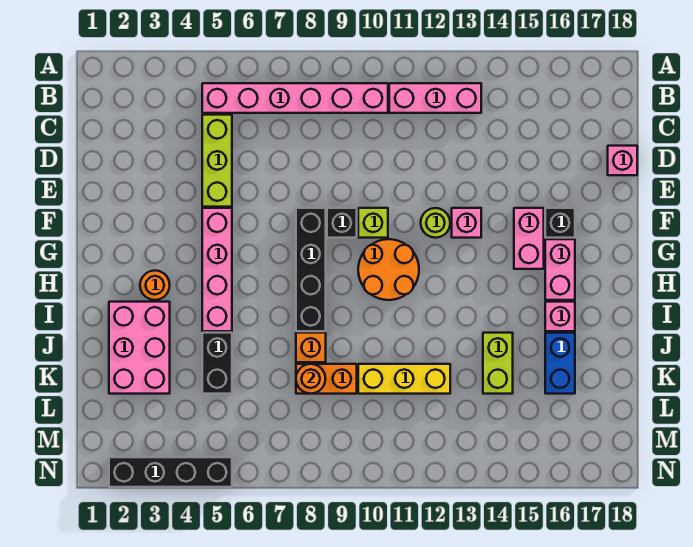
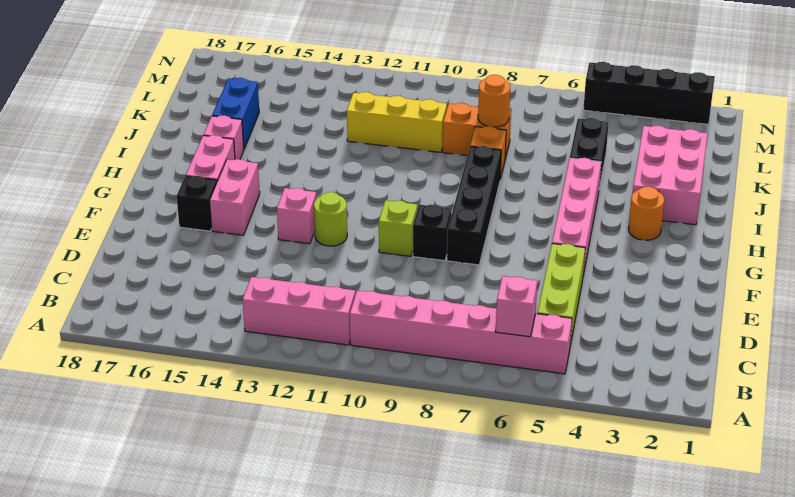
pink brick D18 level 1 -> pink brick B6 level 2
orange round brick G10:H11 level 1 -> none
lime brick J14:K14 level 1 -> none

